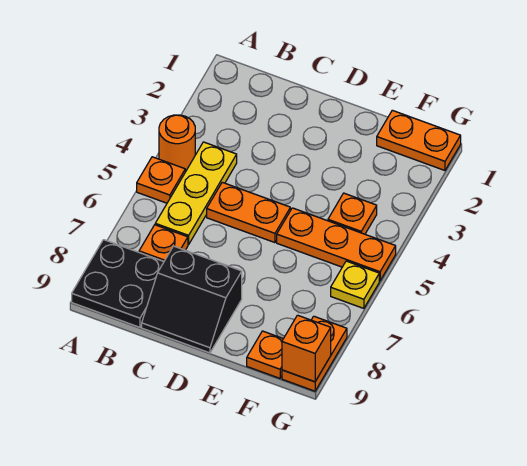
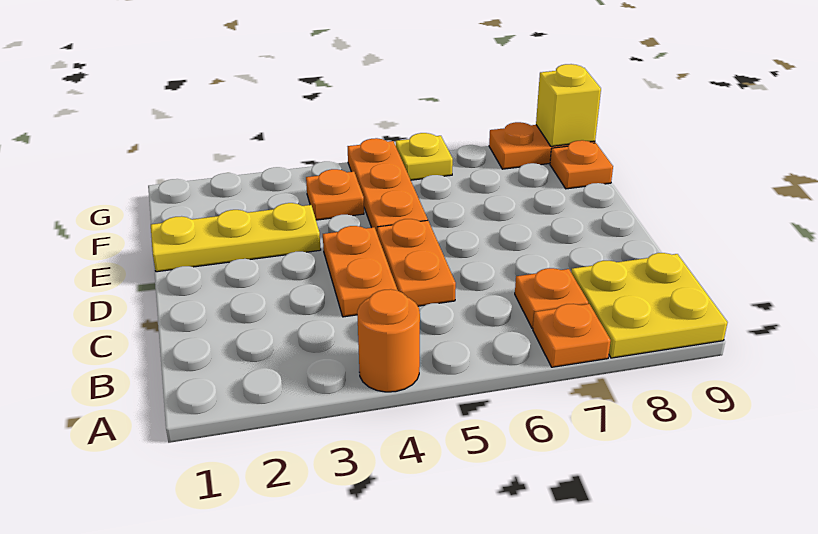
orange plate A5 level 1 -> orange plate A7 level 1
black plate A8:B9 level 1 -> yellow plate A8:B9 level 1
yellow plate B4:B6 level 1 -> yellow plate E1:E3 level 1
black slope C8:D9 level 1 top 8 -> none
orange plate F1:G1 level 1 -> orange plate C4:D4 level 1
orange brick G9 level 2 -> yellow brick G9 level 2

